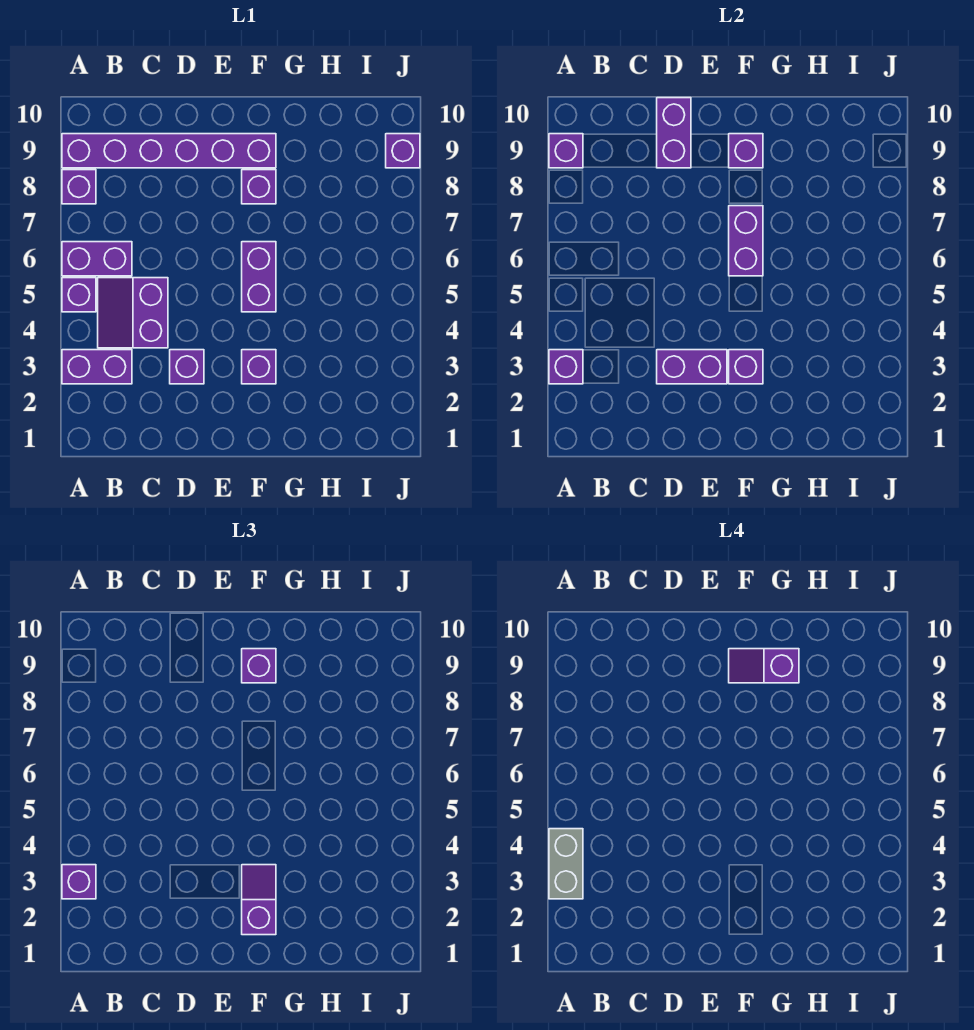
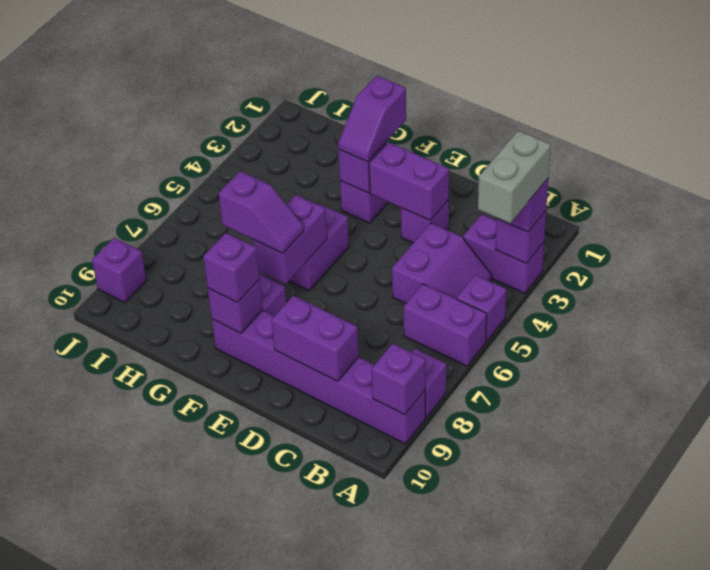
purple brick D9:D10 level 2 -> purple brick C9:D9 level 2
purple slope F9:G9 level 4 top G -> purple slope F7:G7 level 3 top G

